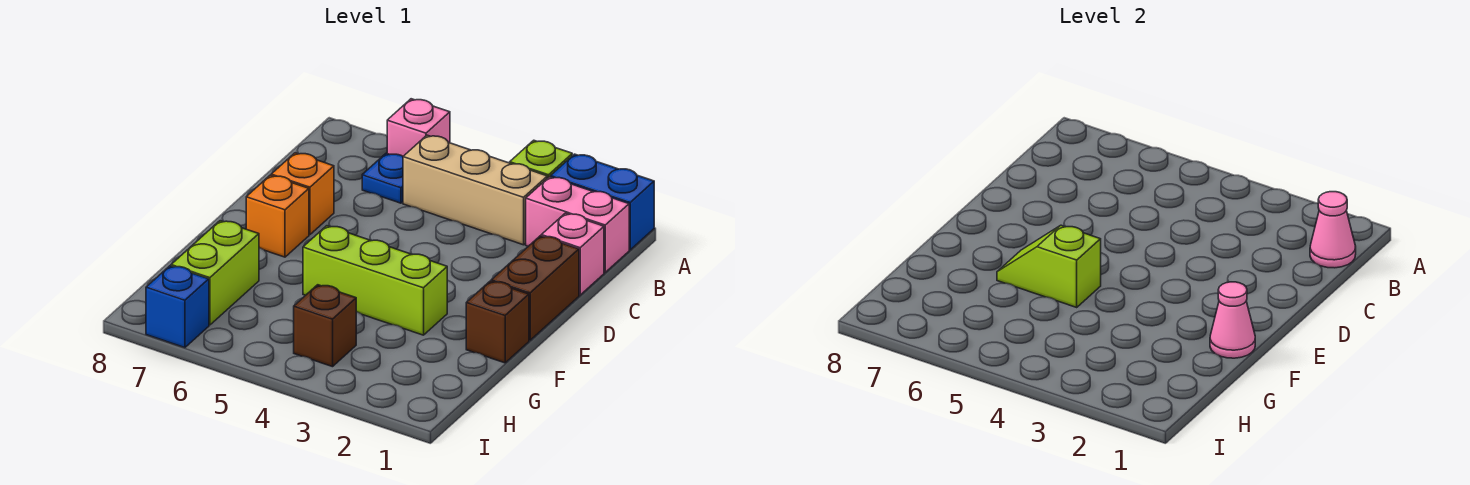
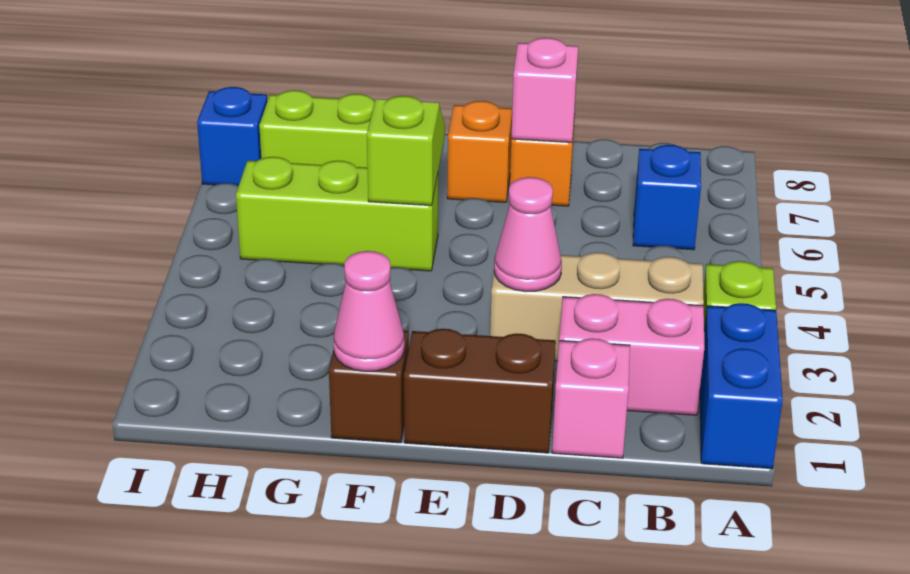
pink brick A6 level 1 -> pink brick D7 level 2
pink brick B1:B2 level 1 -> pink brick B2:C2 level 1
pink cone B1 level 2 -> pink cone D3 level 2
tan brick B3:B5 level 1 -> tan brick B3:D3 level 1
blue plate B6 level 1 -> blue brick B6 level 1
lime brick F3:F5 level 1 -> lime brick F5:H5 level 1
brown brick H4 level 1 -> none

